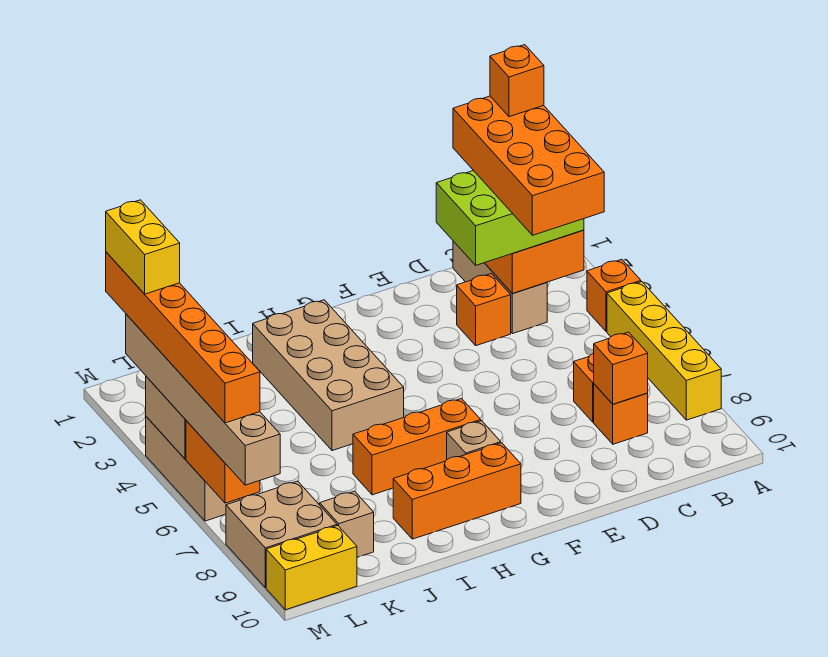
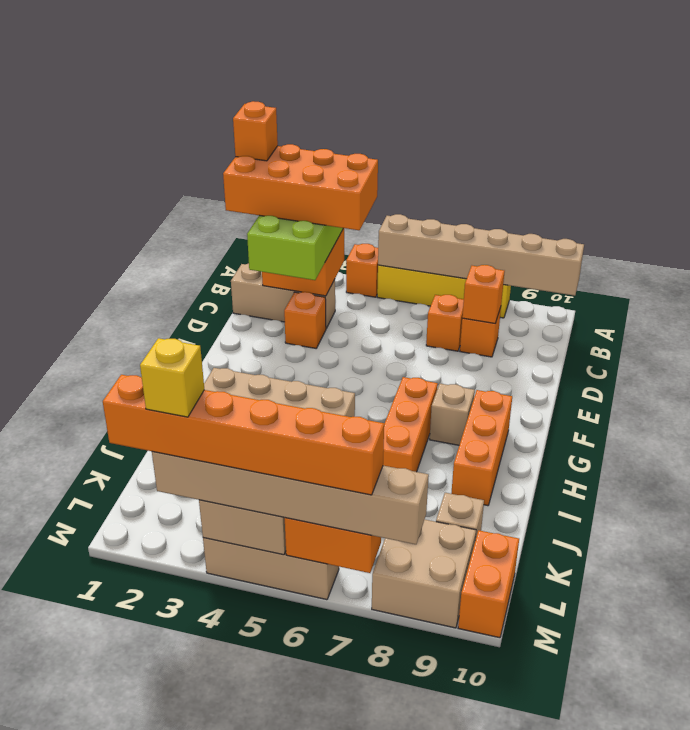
none -> tan brick A5:A10 level 2
yellow brick L10:M10 level 1 -> orange brick L10:M10 level 1
yellow brick M2:M3 level 5 -> yellow brick M3 level 5

